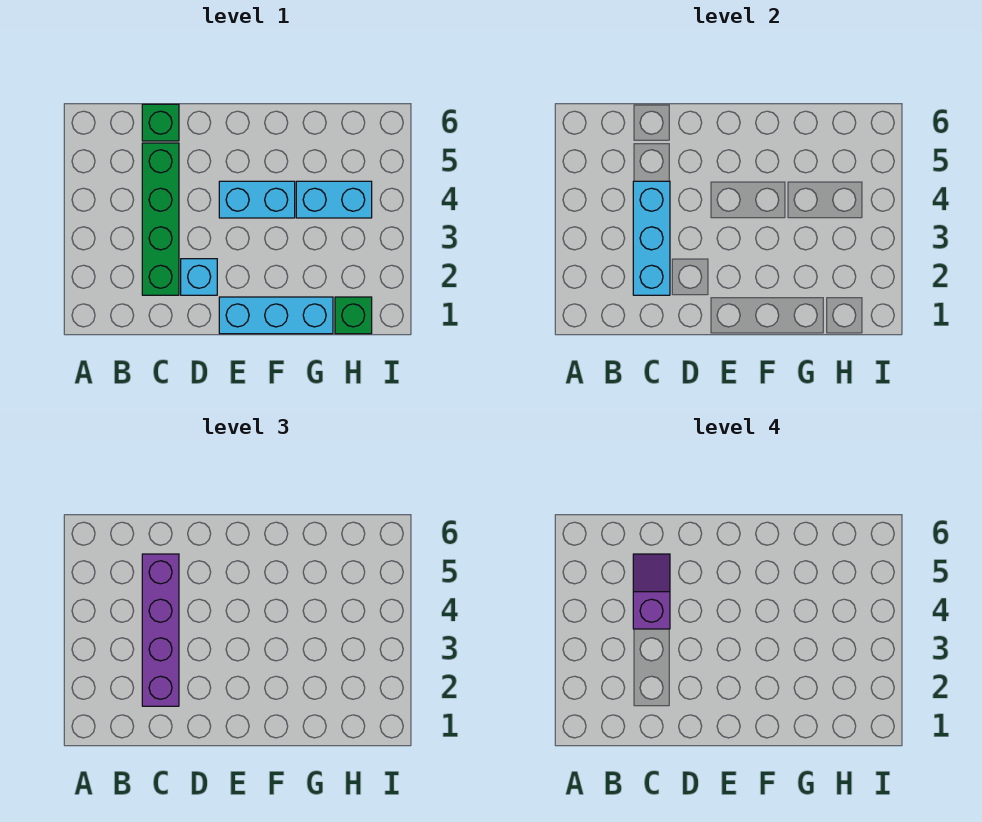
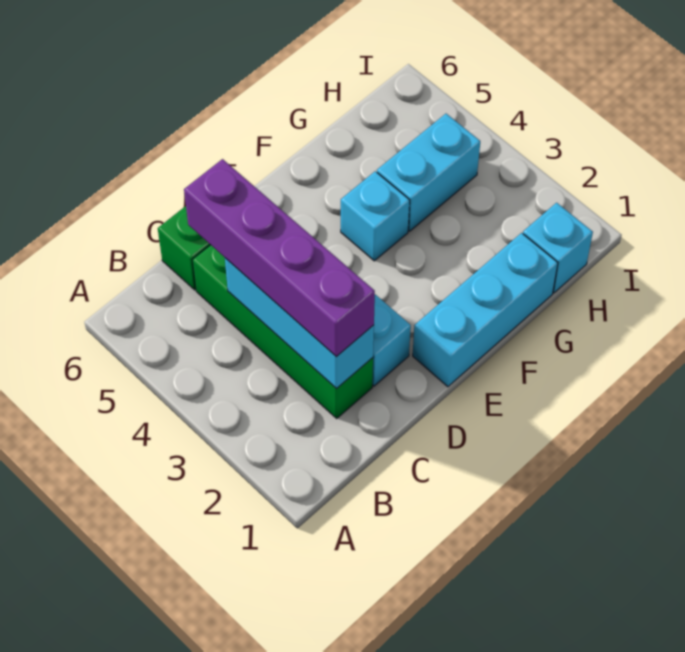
purple slope C4:C5 level 4 top 4 -> none
cyan brick E4:F4 level 1 -> cyan brick F4 level 1
green brick H1 level 1 -> cyan brick H1 level 1

